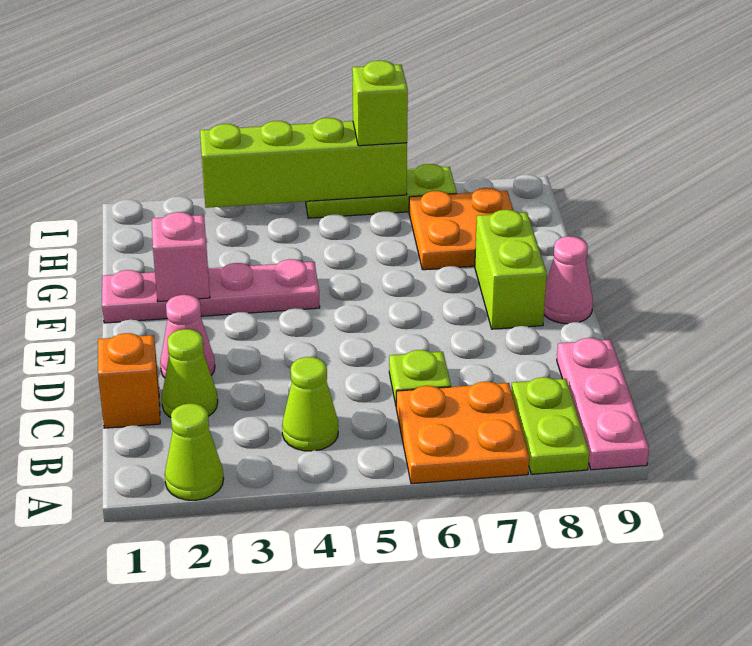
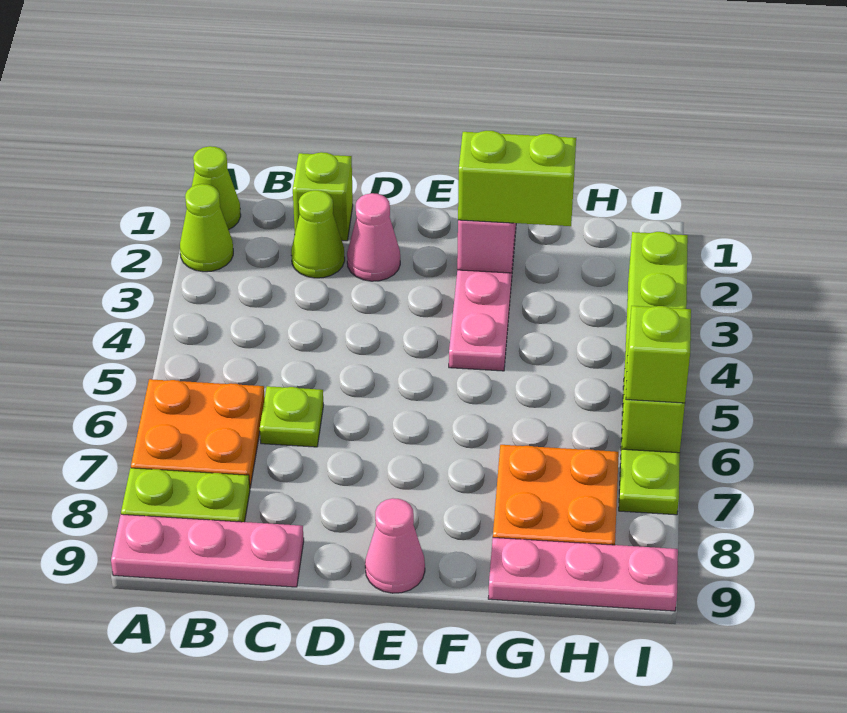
lime cone B4 level 1 -> lime cone A1 level 1
orange brick C1 level 1 -> lime brick C1 level 1
lime brick E8:F8 level 1 -> lime brick F2:G2 level 3
none -> pink plate G9:I9 level 1

